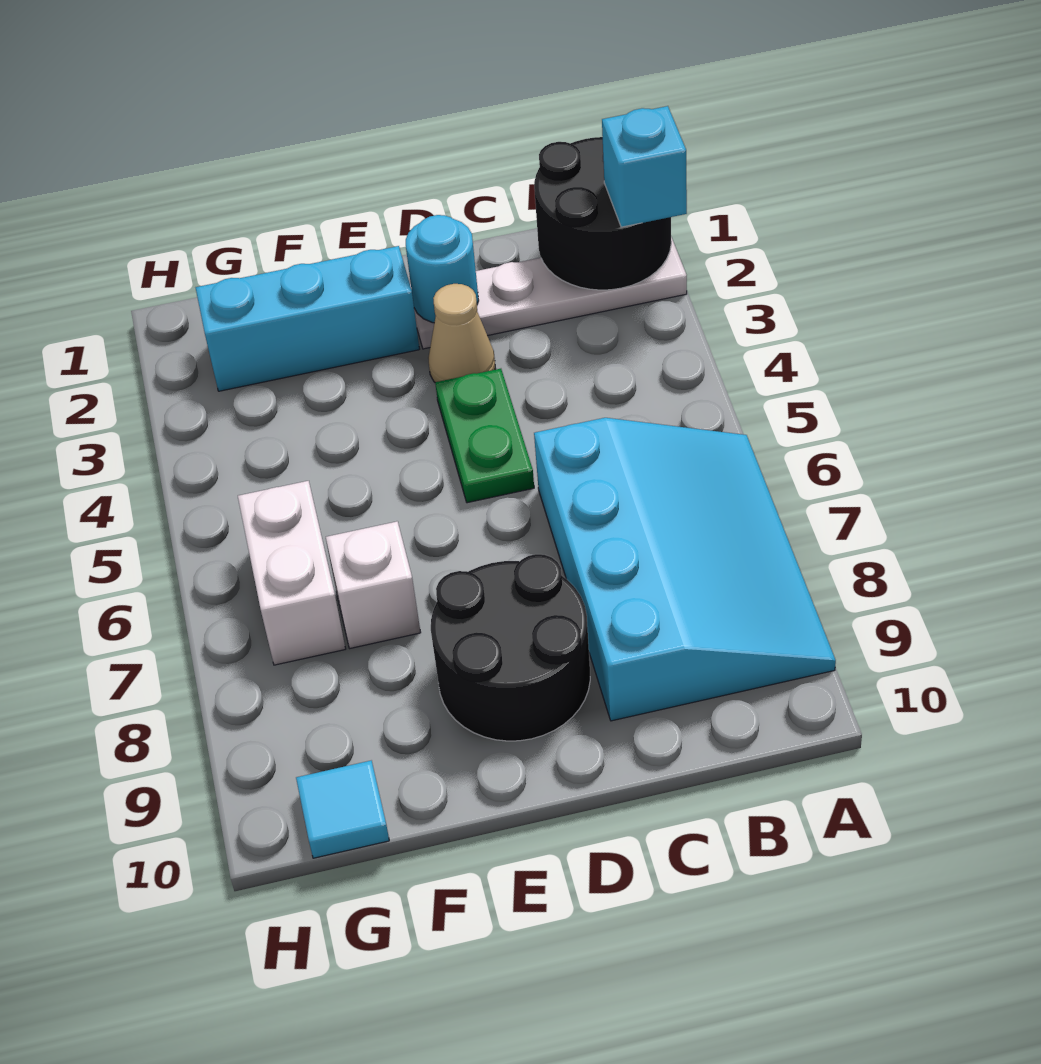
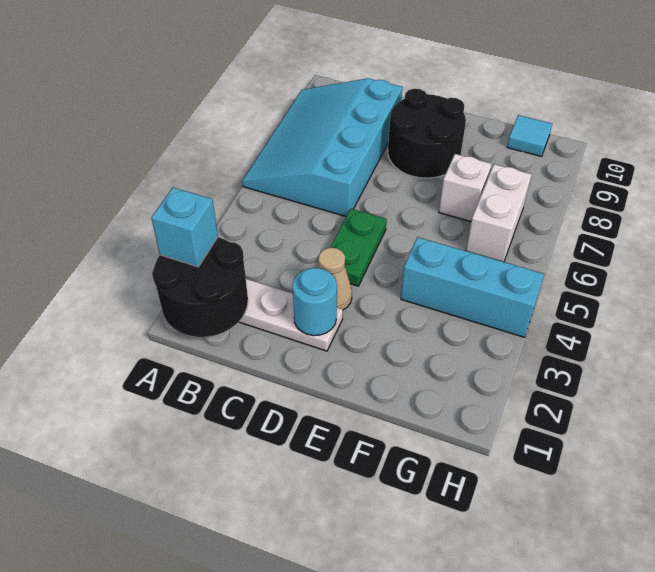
cyan brick E2:G2 level 1 -> cyan brick F4:H4 level 1

